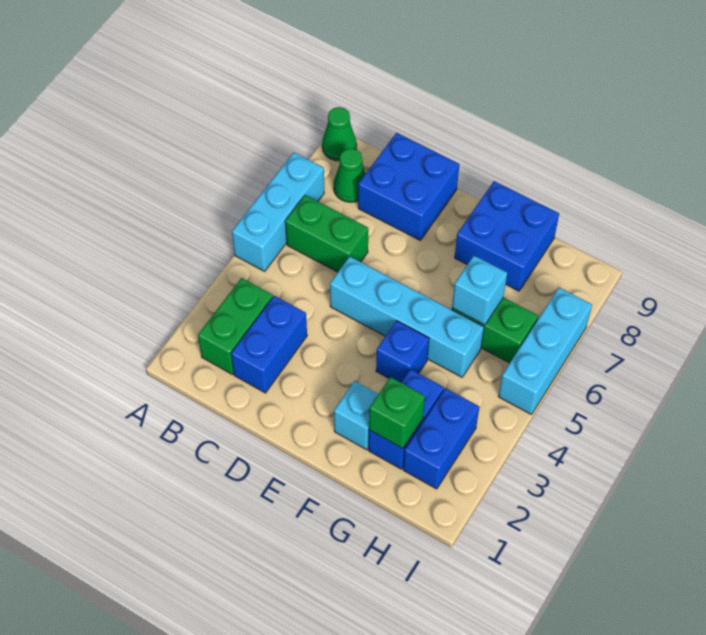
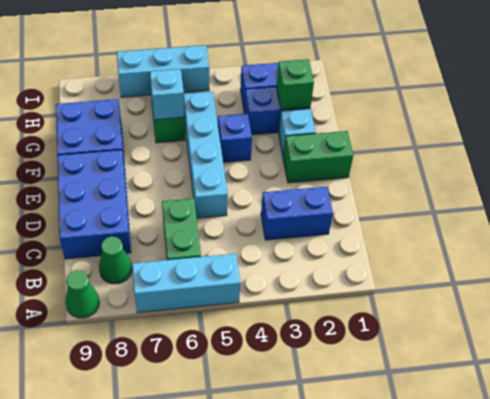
green brick B2:B3 level 1 -> green brick E1:E2 level 1
blue brick C8:D9 level 1 -> blue brick C8:E9 level 1

